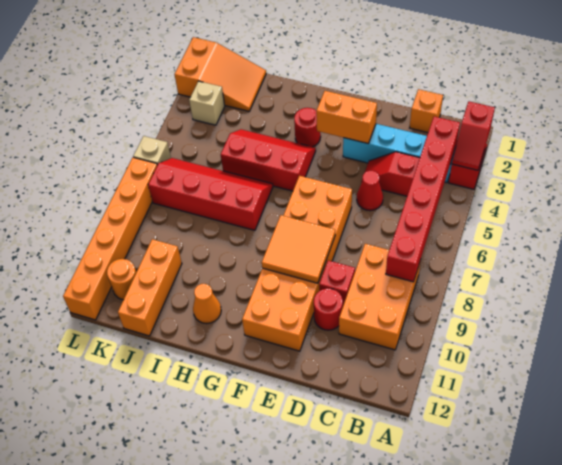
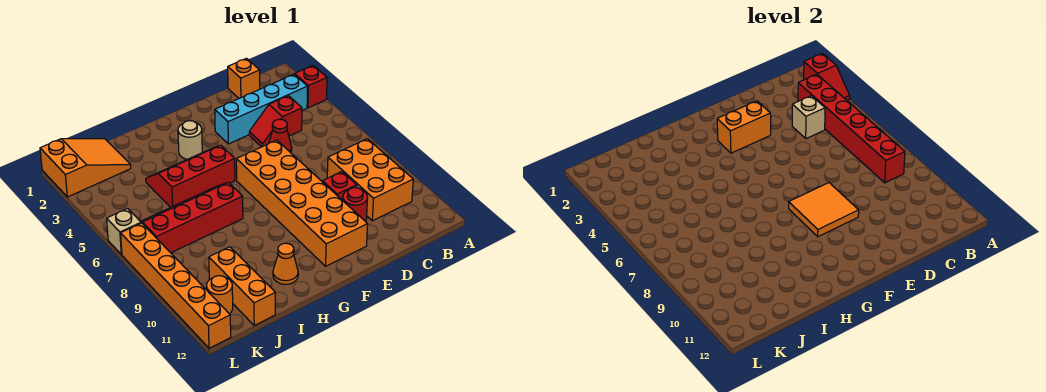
red round brick G3 level 1 -> tan round brick G3 level 1
tan brick K3 level 1 -> tan brick C4 level 2

